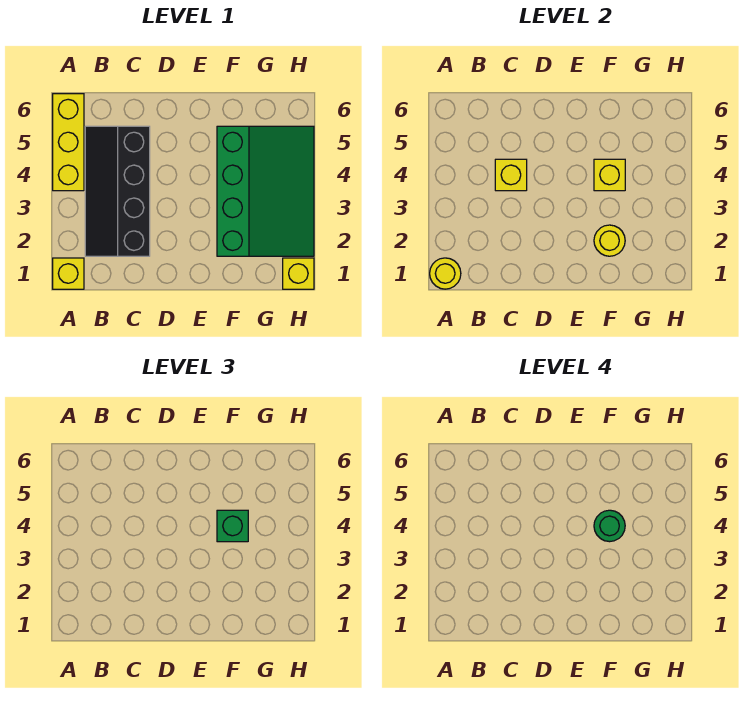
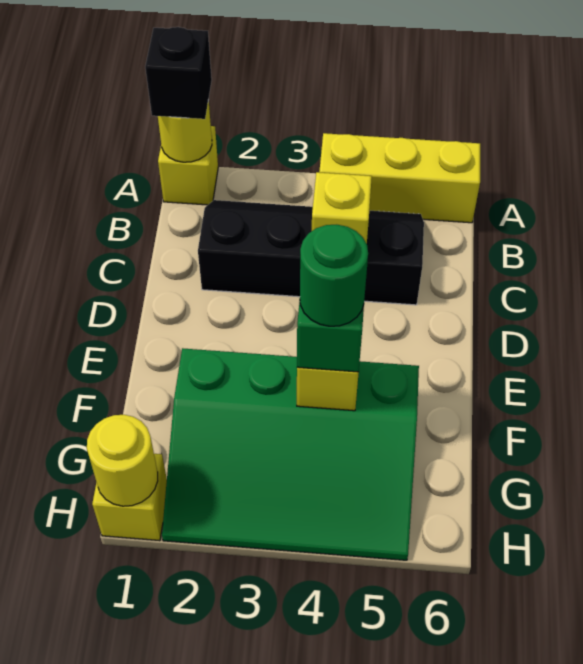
none -> black brick A1 level 3
yellow round brick F2 level 2 -> yellow round brick H1 level 2

